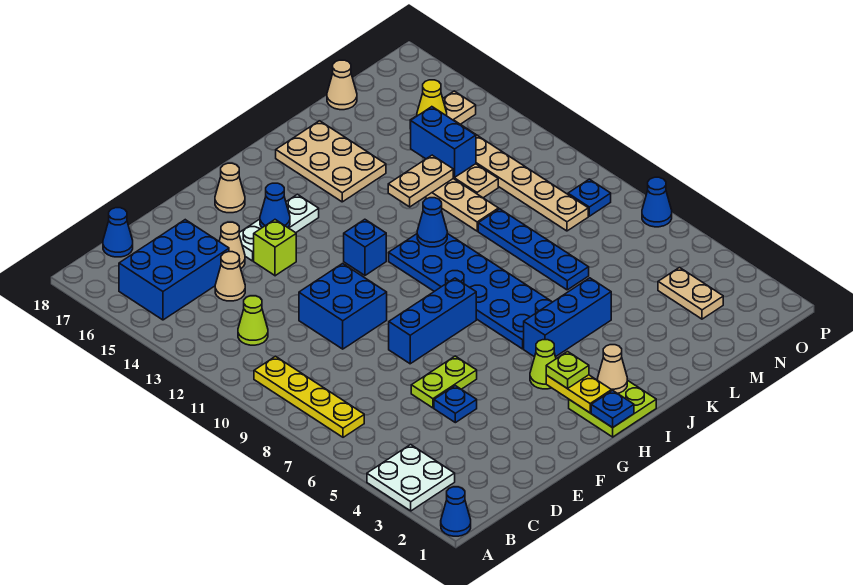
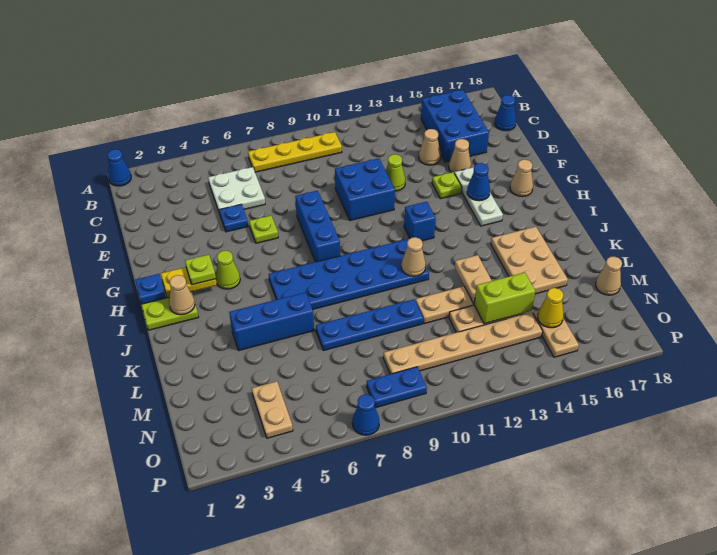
white plate A3:B4 level 1 -> white plate C5:D6 level 1
lime cone C12 level 1 -> lime cone E12 level 1
lime plate E6:F6 level 1 -> lime plate F6 level 1
lime brick F14 level 1 -> lime plate F14 level 1
blue brick I5:K5 level 1 -> blue brick K4:K6 level 1
blue cone J11 level 2 -> tan cone J11 level 2
tan plate J15:K17 level 1 -> tan plate J15:L16 level 1
blue brick M13:M14 level 2 -> lime brick M13:M14 level 2
tan plate N3:N4 level 1 -> tan plate N4:O4 level 1
blue plate O9 level 1 -> blue plate O8:O9 level 1

